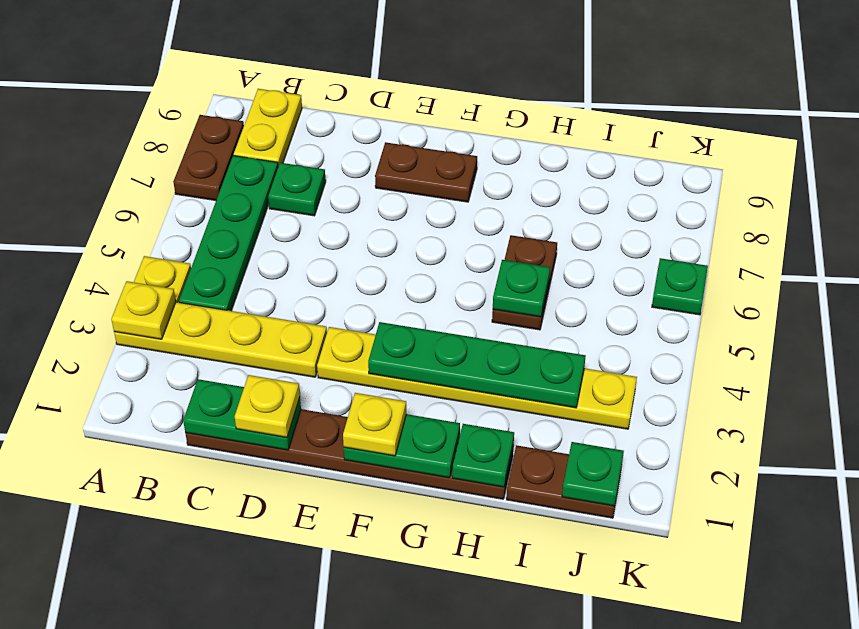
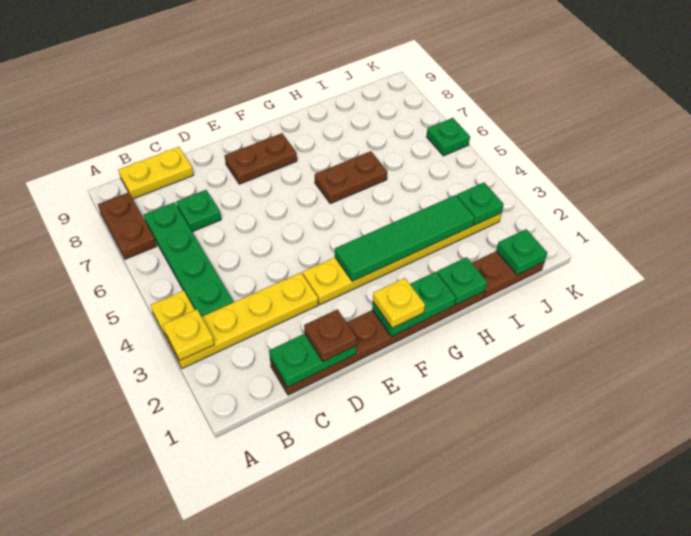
yellow plate B8:B9 level 1 -> yellow plate B9:C9 level 1
yellow plate D1 level 3 -> brown plate D1 level 3
green plate F3:I3 level 2 -> green tile F3:I3 level 2
brown plate H5:H6 level 1 -> brown plate G6:H6 level 1
green plate H5 level 2 -> green plate J3 level 2

